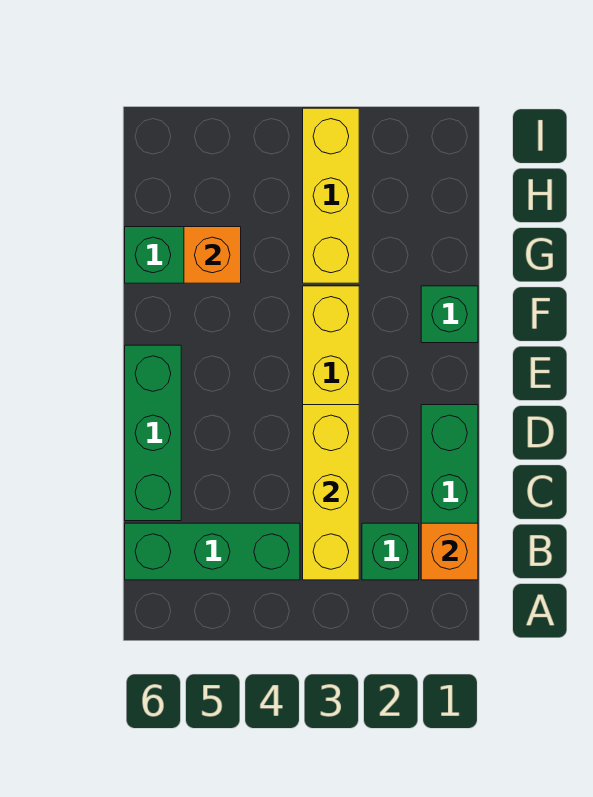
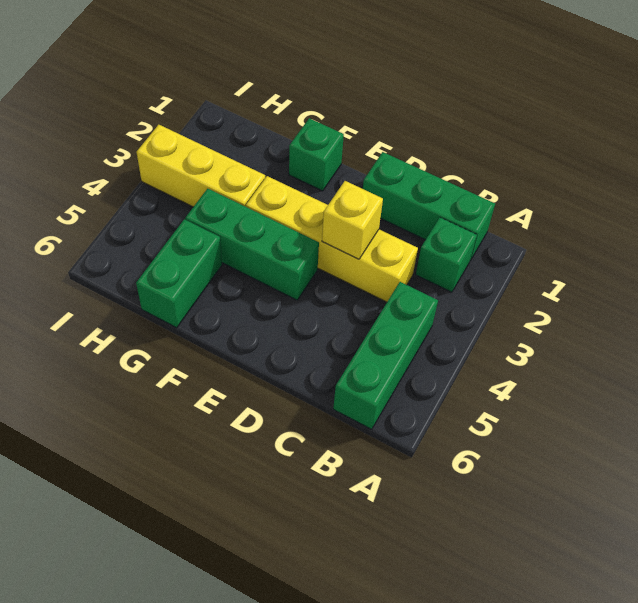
orange brick B1 level 2 -> none
yellow brick B3:D3 level 2 -> yellow brick D3 level 2
green brick C6:E6 level 1 -> green brick E4:G4 level 1
orange brick G5 level 2 -> none

